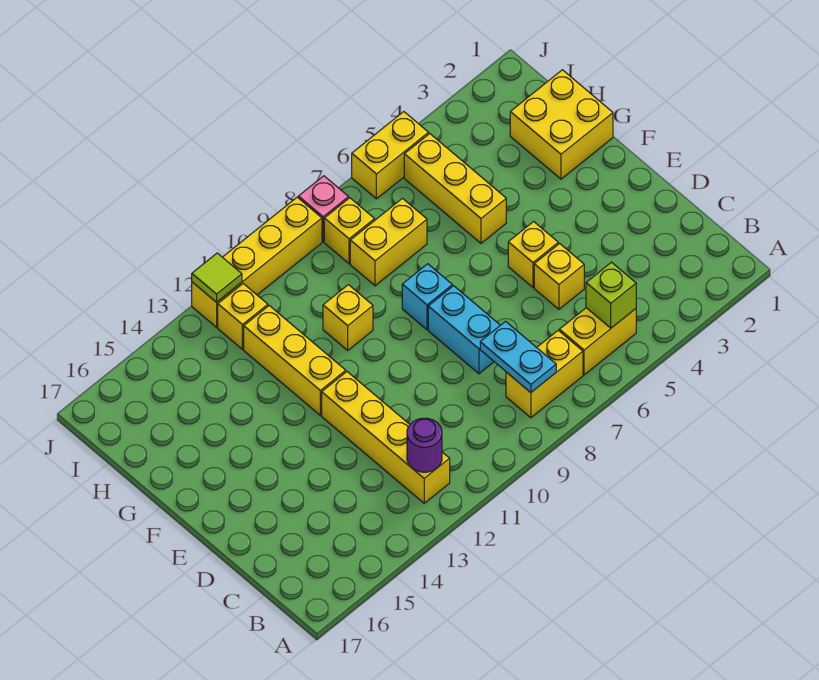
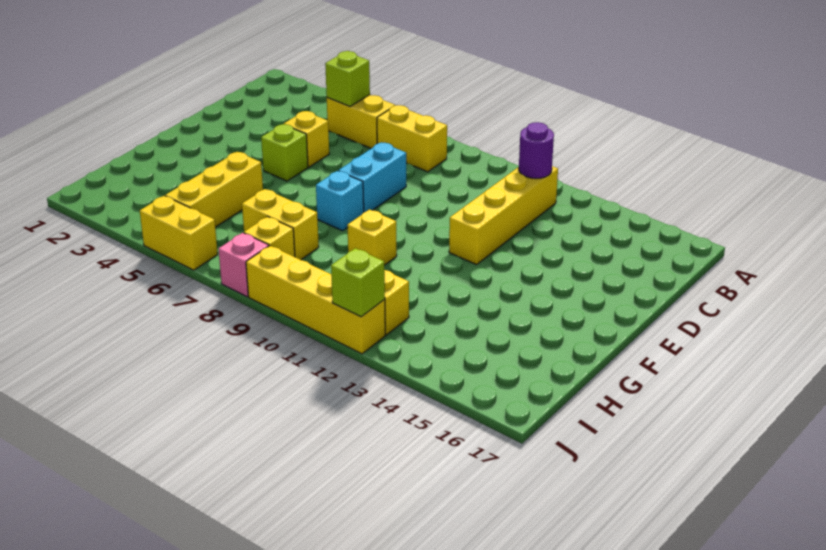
cyan plate B8:C8 level 2 -> none
yellow brick E5 level 1 -> lime brick E5 level 1
yellow brick F12:H12 level 1 -> none
yellow brick G1:H2 level 1 -> none
lime tile J12 level 2 -> lime brick J12 level 2

